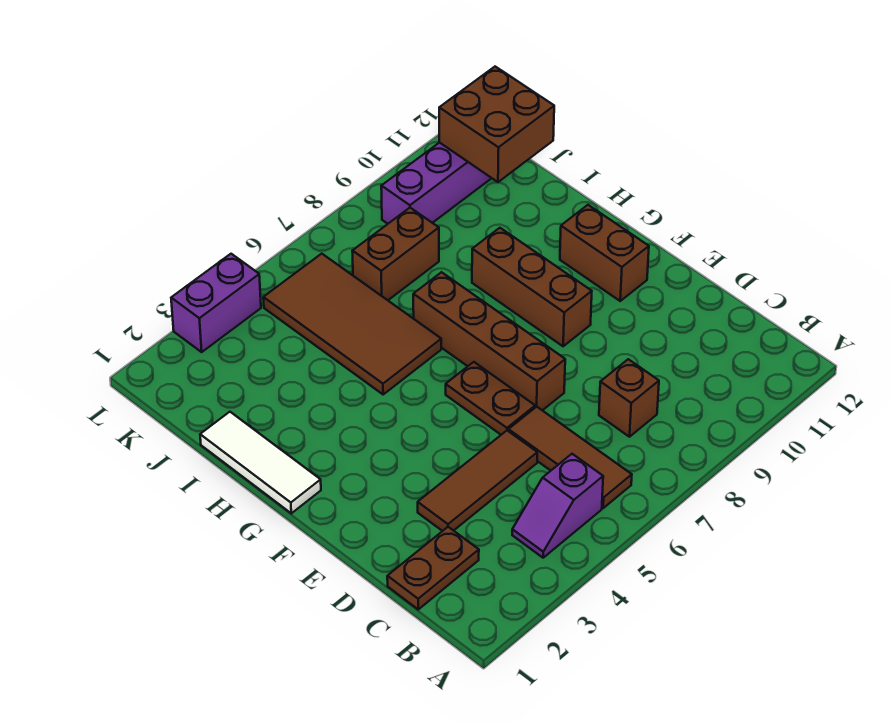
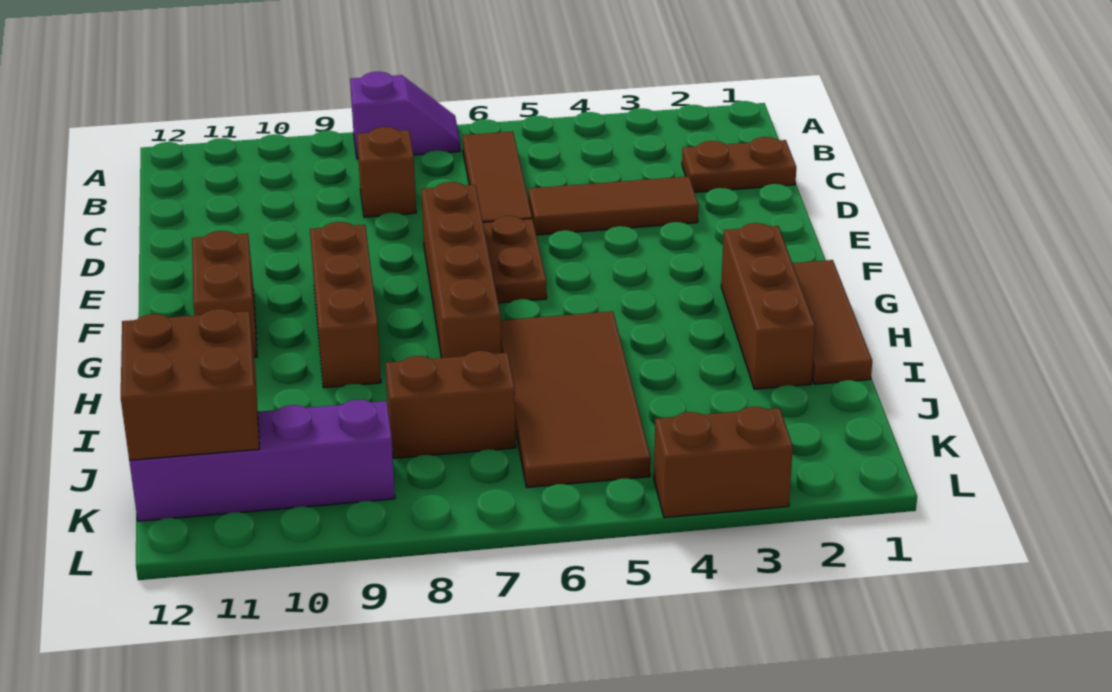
purple slope B4:B5 level 1 top 5 -> purple slope A7:A8 level 1 top 8
white tile G1:I1 level 1 -> brown tile G1:I1 level 1
none -> brown brick G2:I2 level 1
purple brick L3:L4 level 1 -> brown brick L3:L4 level 1

